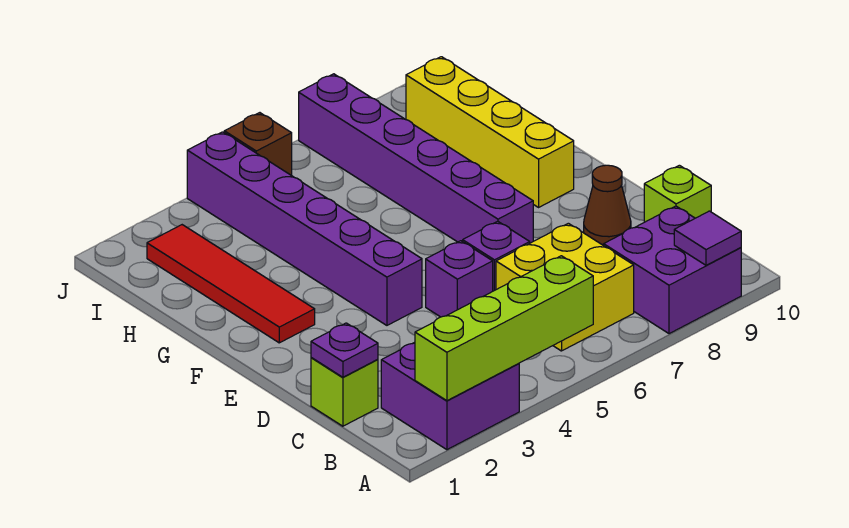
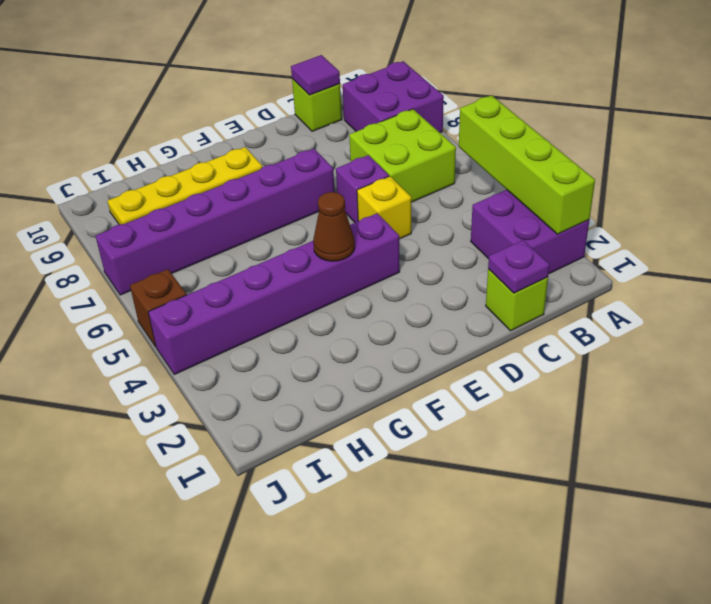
purple tile A9 level 2 -> purple tile C10 level 2
yellow brick B6:C7 level 1 -> lime brick B6:C7 level 1
purple brick D5 level 1 -> yellow brick D5 level 1
brown cone D9 level 1 -> brown cone F4 level 2
red tile F2:I2 level 1 -> none
yellow brick F9:I9 level 1 -> yellow plate F9:I9 level 1

